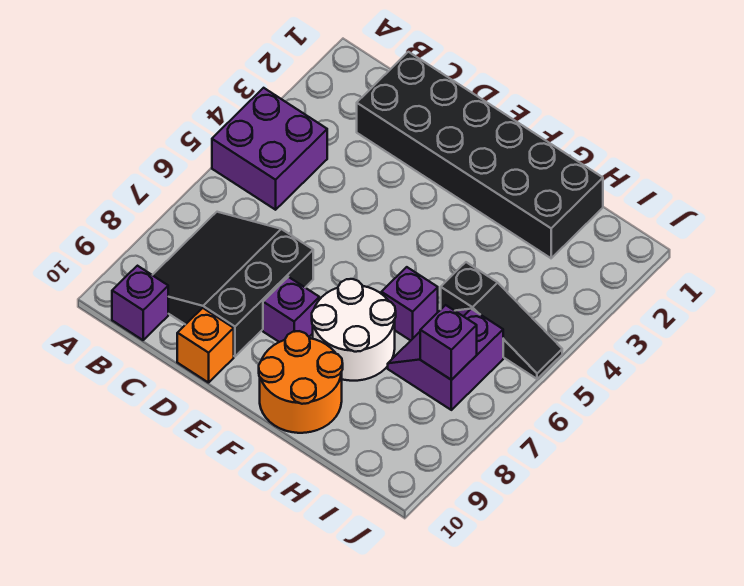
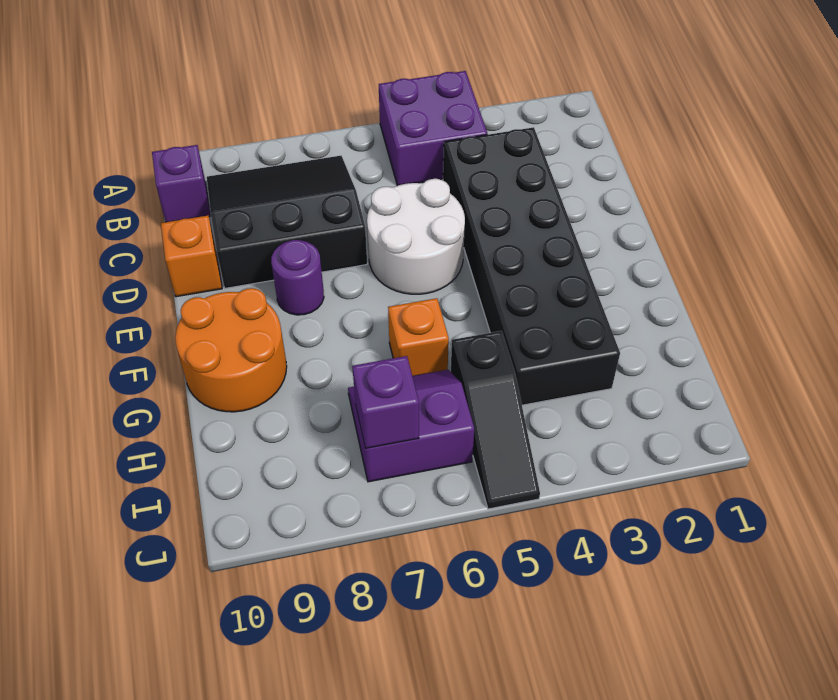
black brick C1:H2 level 1 -> black brick C3:H4 level 1
purple brick E8 level 1 -> purple round brick E8 level 1
white round brick F7:G8 level 1 -> white round brick D5:E6 level 1
purple brick G6 level 1 -> orange brick G6 level 1

